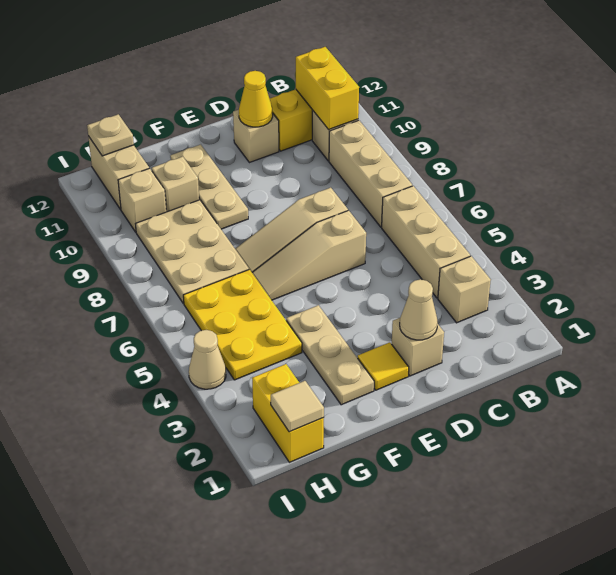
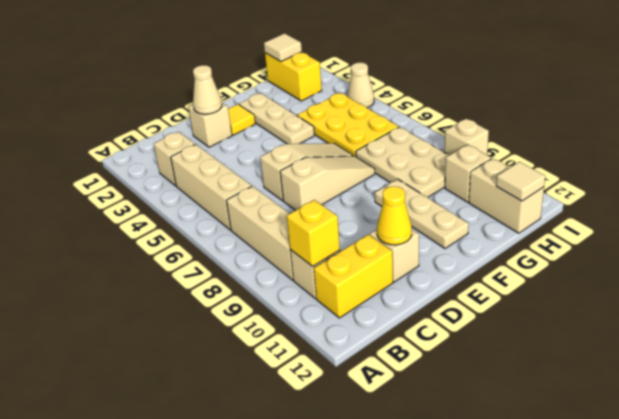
yellow brick B10:B11 level 2 -> yellow brick B10 level 2
tan brick G10 level 1 -> tan brick I9 level 1
tan plate H12 level 2 -> tan tile H12 level 2

